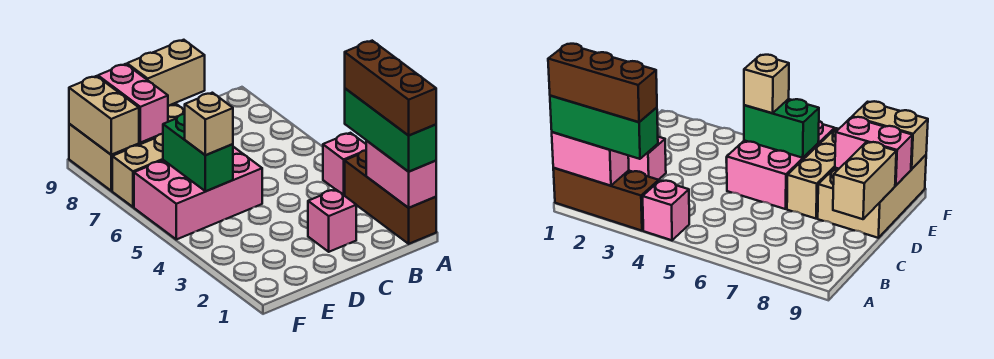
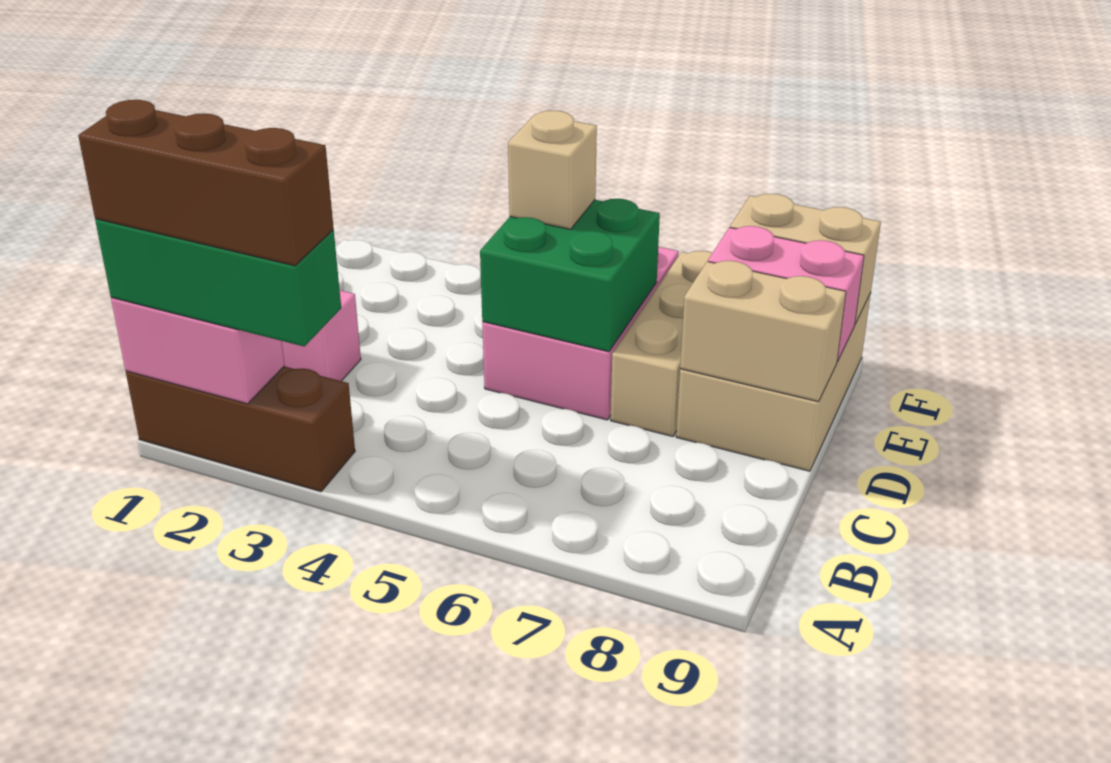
pink brick A4 level 1 -> none
tan brick C9:D9 level 2 -> tan brick D8:D9 level 2
green brick E5:E6 level 2 -> green brick D5:E6 level 2

